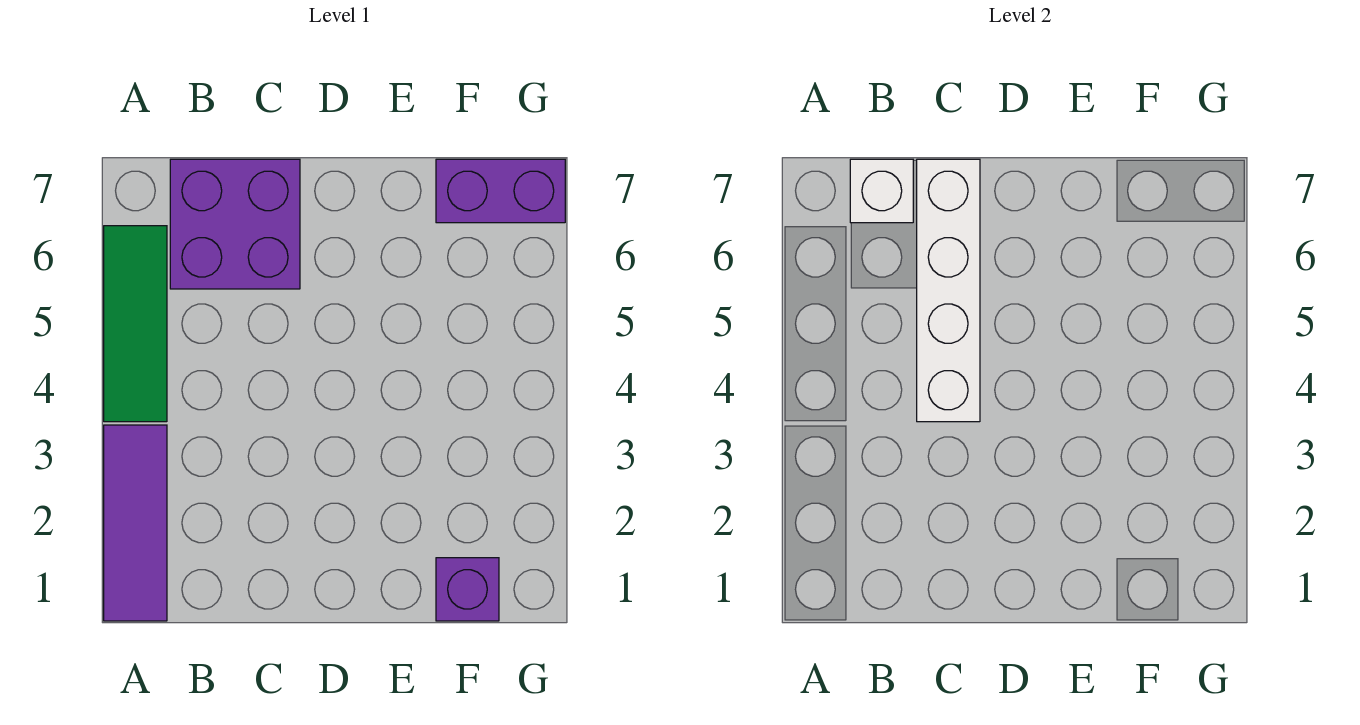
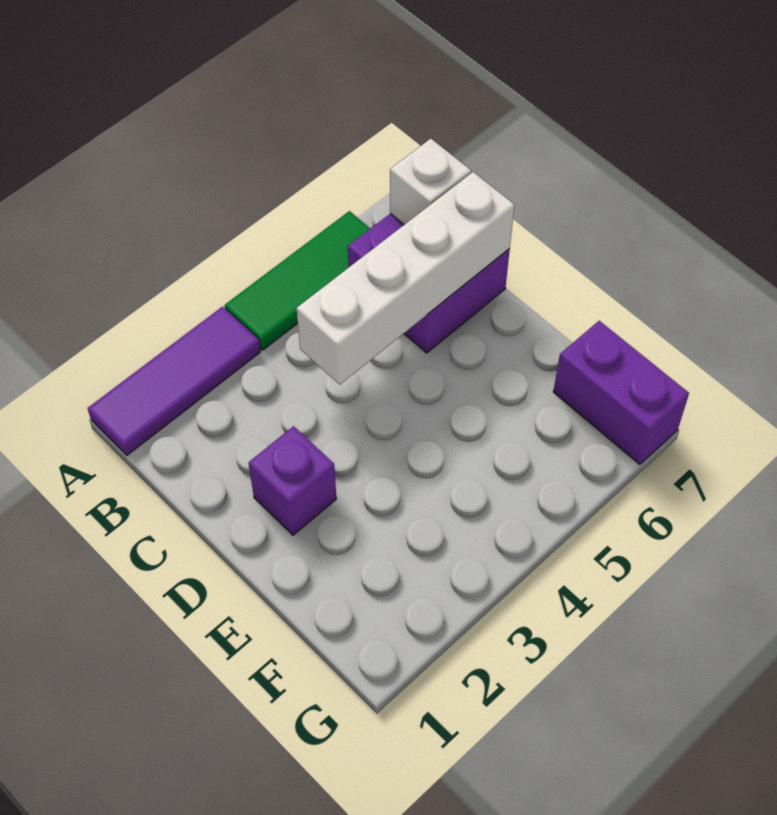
purple brick F1 level 1 -> purple brick D2 level 1

